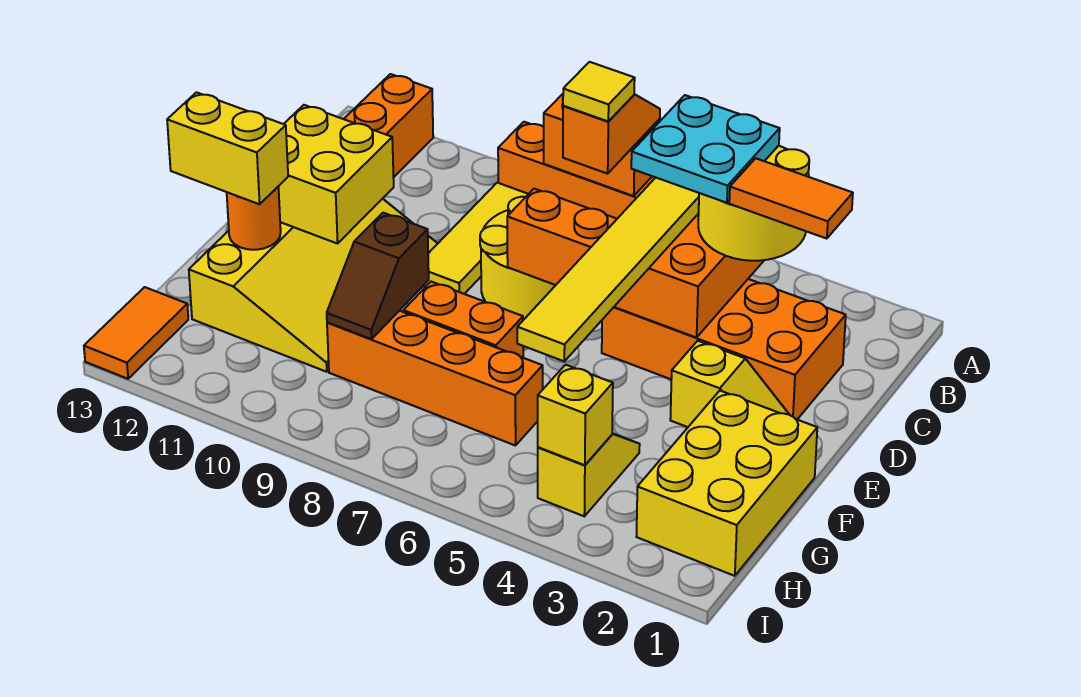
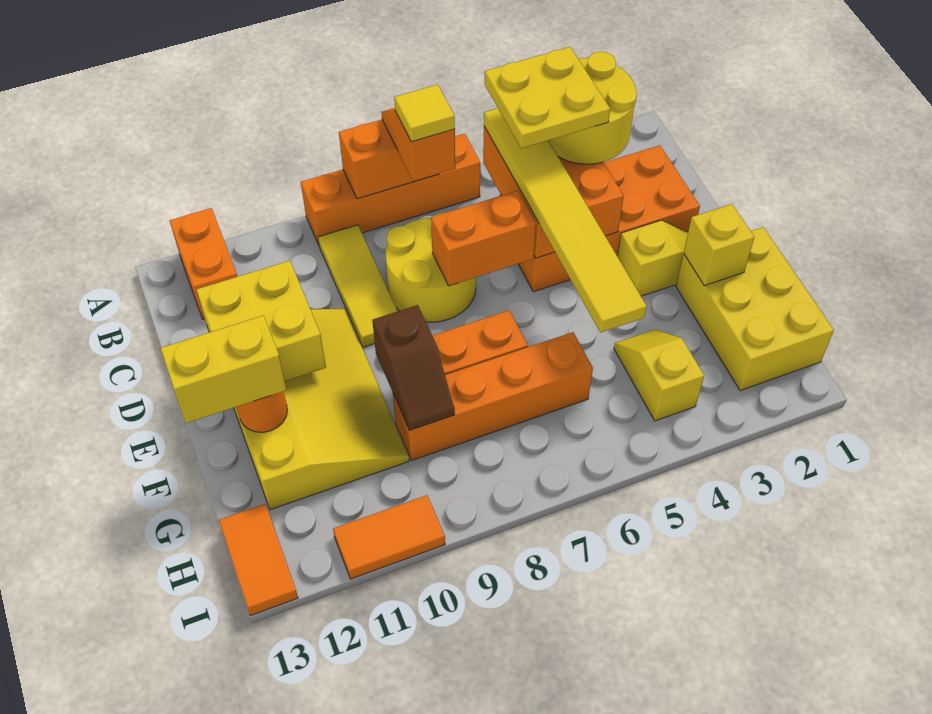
cyan plate B4:C5 level 4 -> yellow plate B4:C5 level 4
orange tile C2:C3 level 4 -> orange tile I10:I11 level 1
yellow brick H4 level 2 -> yellow brick F2 level 2

